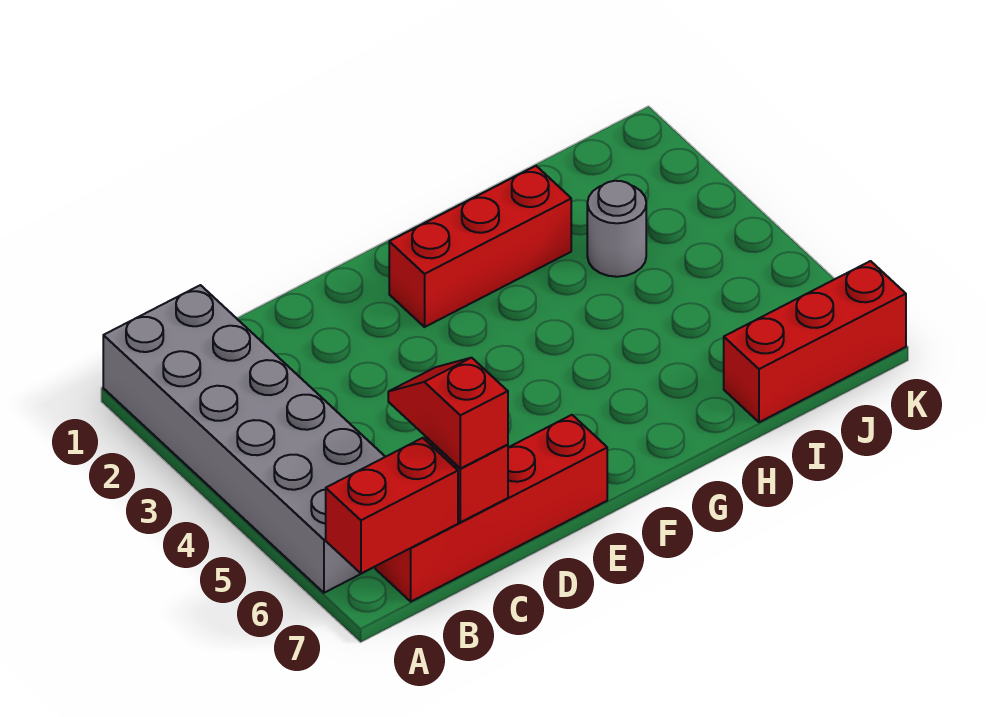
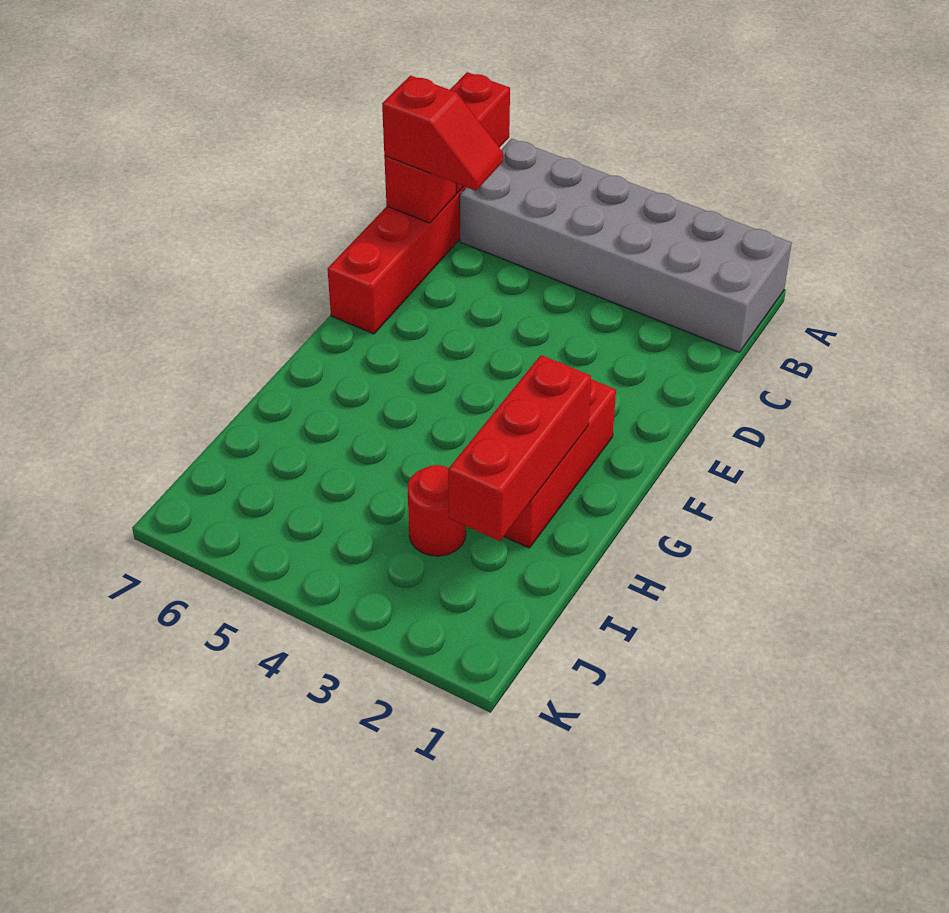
grey round brick I3 level 1 -> red round brick I3 level 1
red brick I7:K7 level 1 -> red brick G2:I2 level 2

